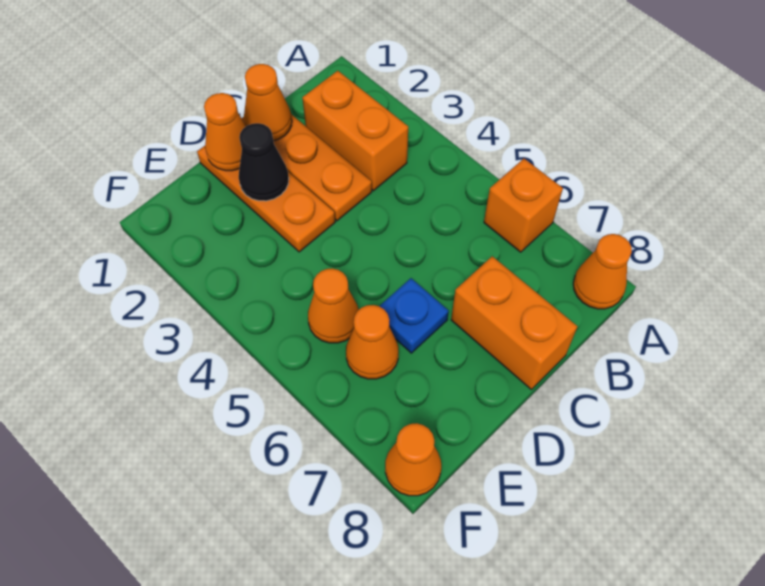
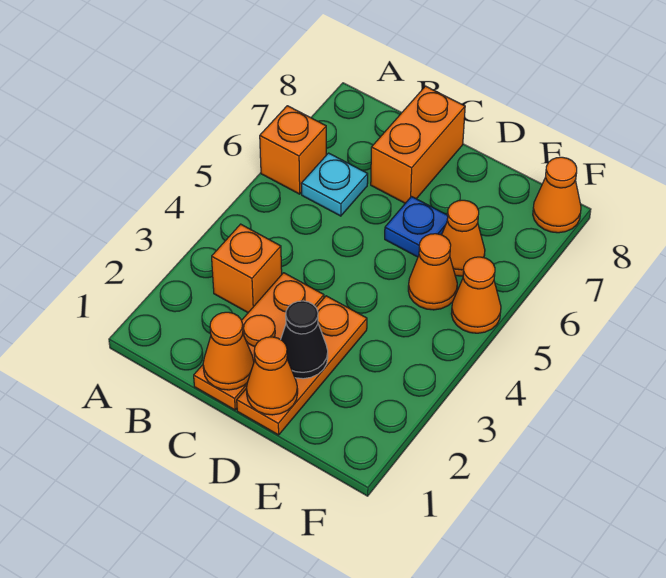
orange cone A8 level 1 -> orange cone F5 level 1
orange brick B2:B3 level 1 -> orange brick B3 level 1
none -> cyan plate B6 level 1

